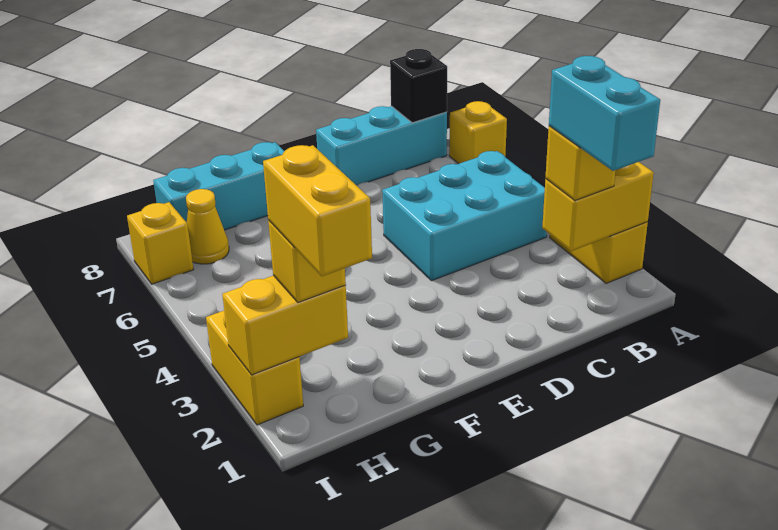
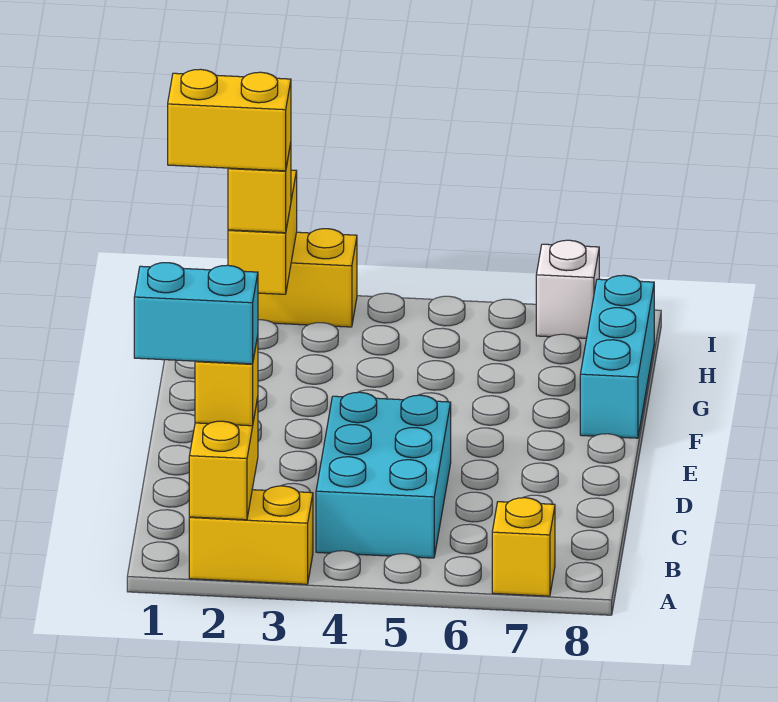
cyan brick B8:D8 level 1 -> none
black brick B8 level 2 -> none
yellow cone H7 level 1 -> none
yellow brick I7 level 1 -> white brick I7 level 1

